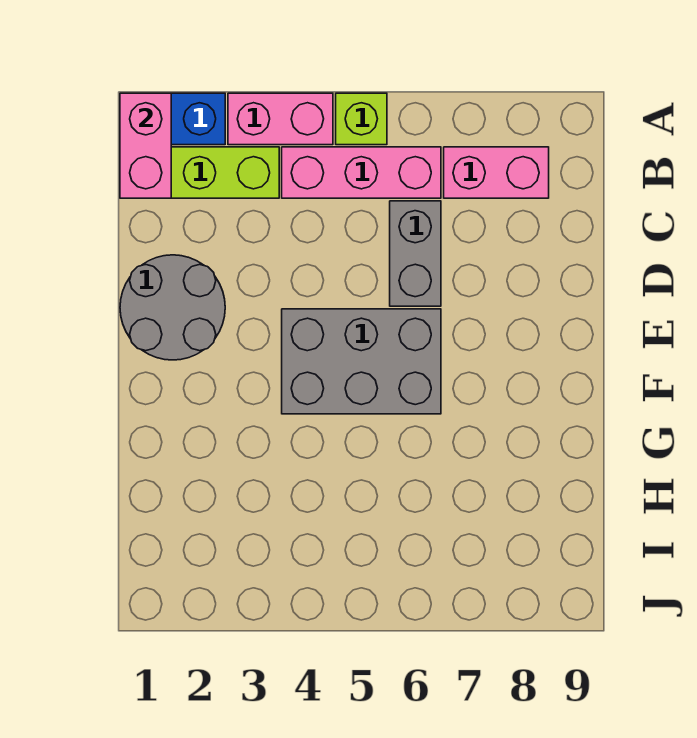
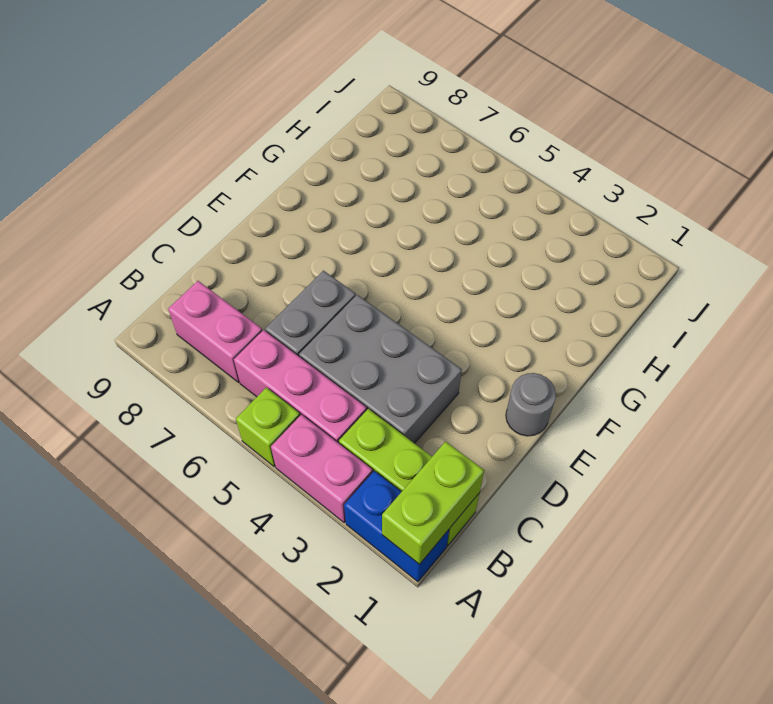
pink brick A1:B1 level 2 -> lime brick A1:B1 level 2
grey round brick D1:E2 level 1 -> grey round brick E1 level 1
grey brick E4:F6 level 1 -> grey brick C3:D5 level 1

